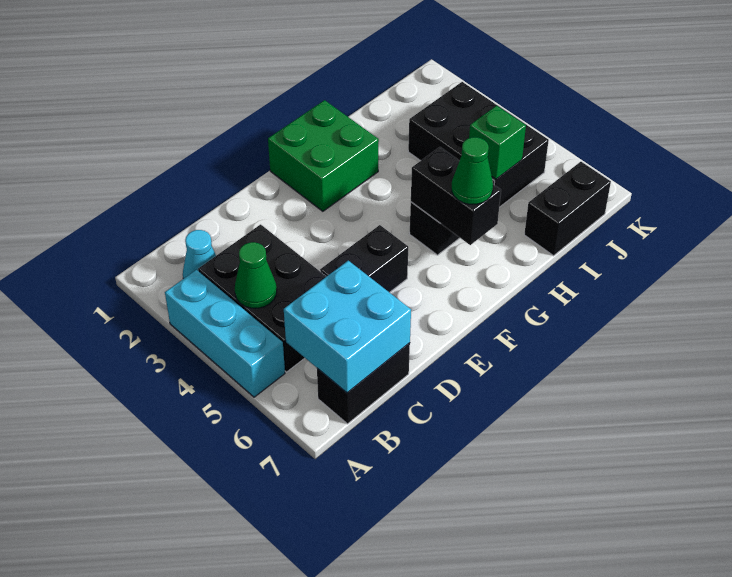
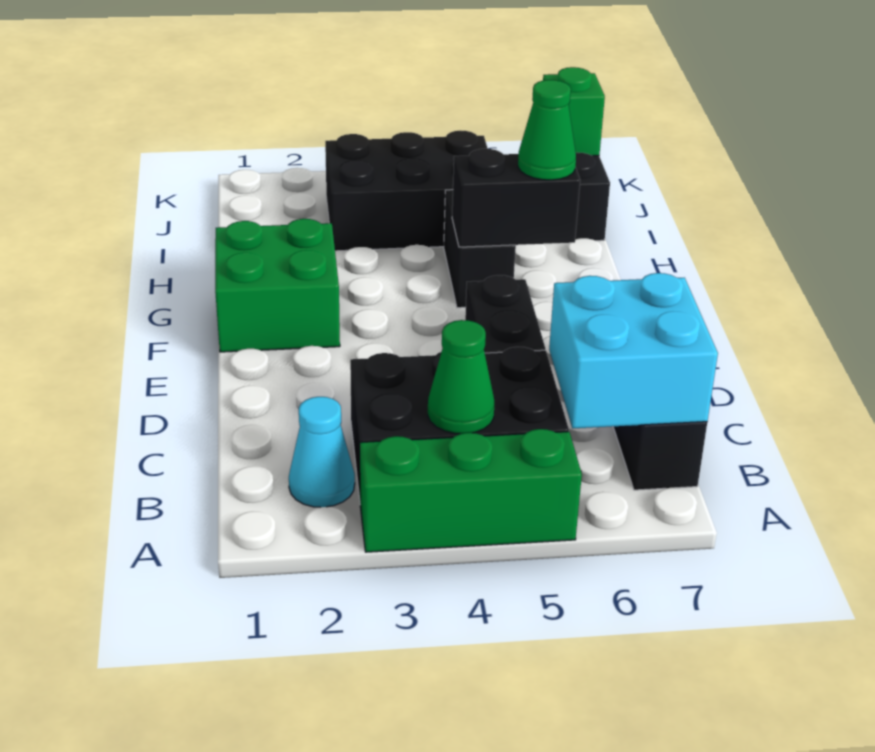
cyan brick A3:A5 level 1 -> green brick A3:A5 level 1
green brick I5 level 2 -> green brick J7 level 2

